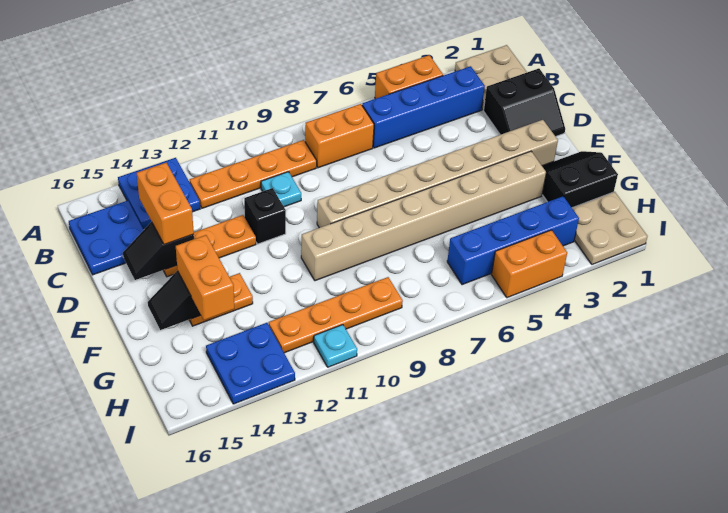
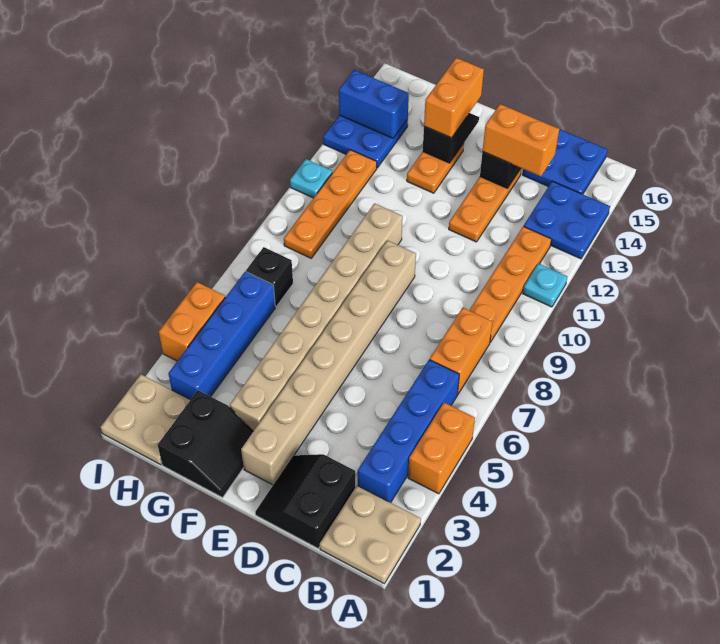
cyan plate C10 level 1 -> cyan plate A11 level 1
black brick D11 level 1 -> black brick H7 level 1
orange brick F14:G14 level 3 -> orange brick F14:F15 level 3
none -> blue brick H14:I14 level 2

